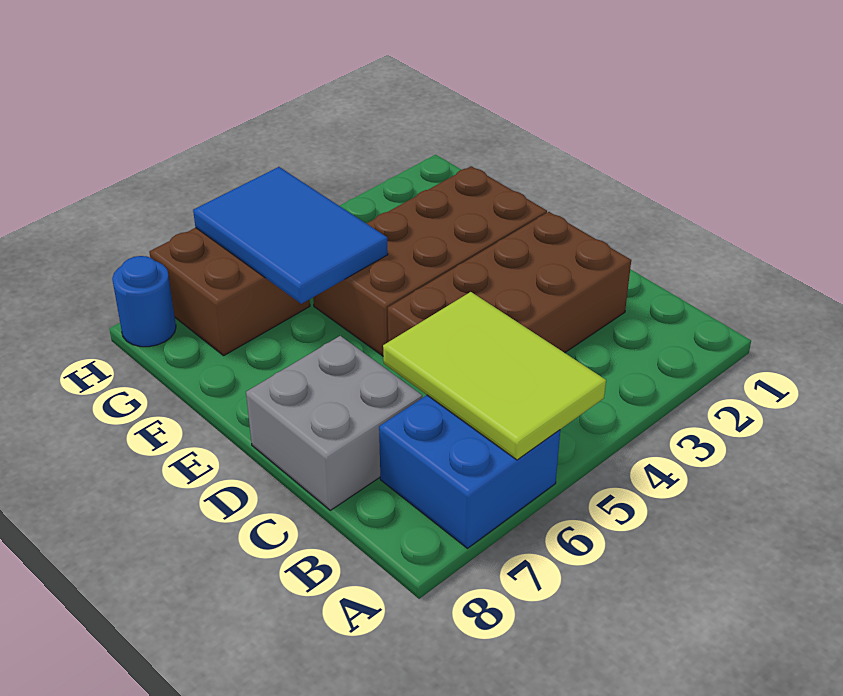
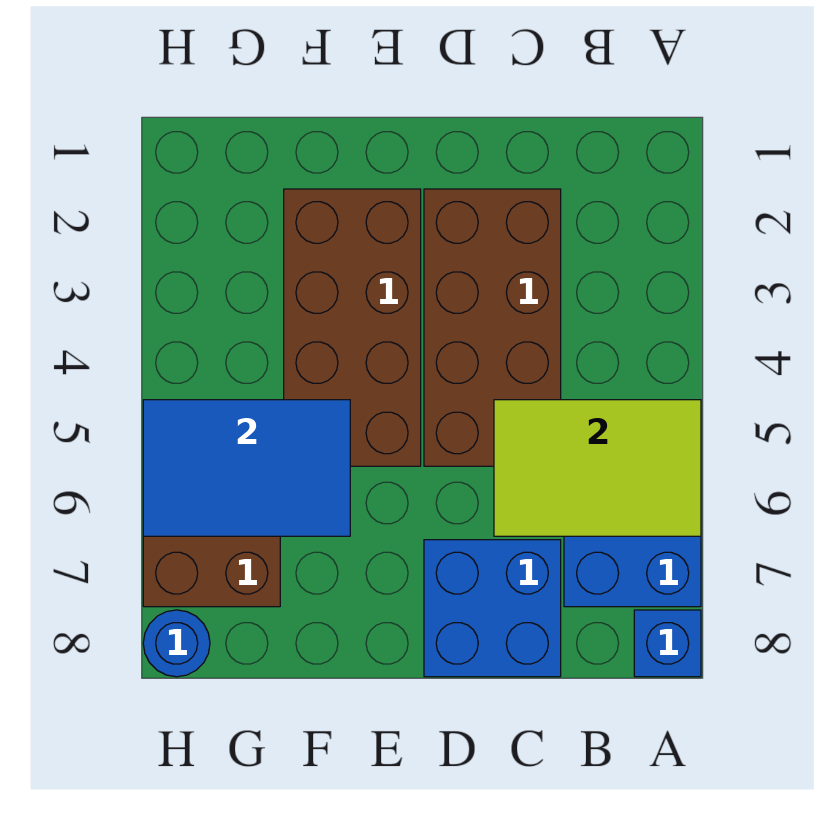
none -> blue brick A8 level 1
grey brick C7:D8 level 1 -> blue brick C7:D8 level 1

